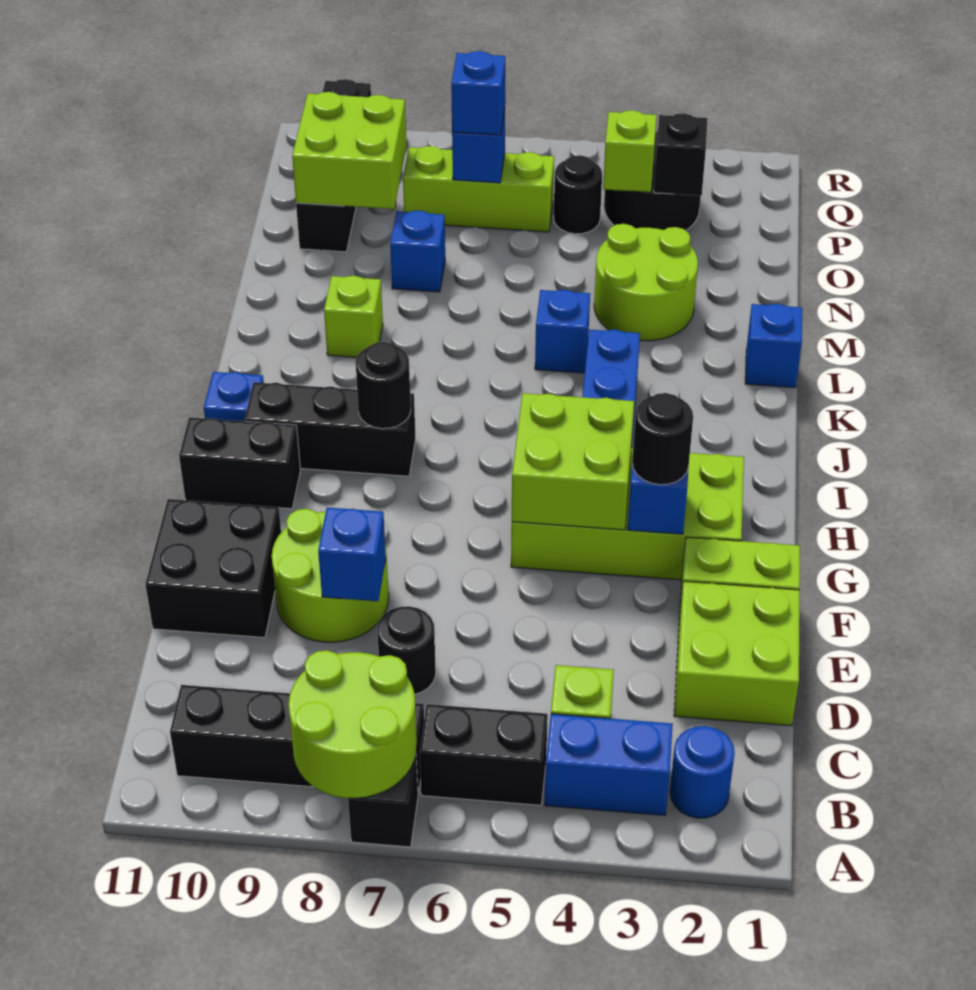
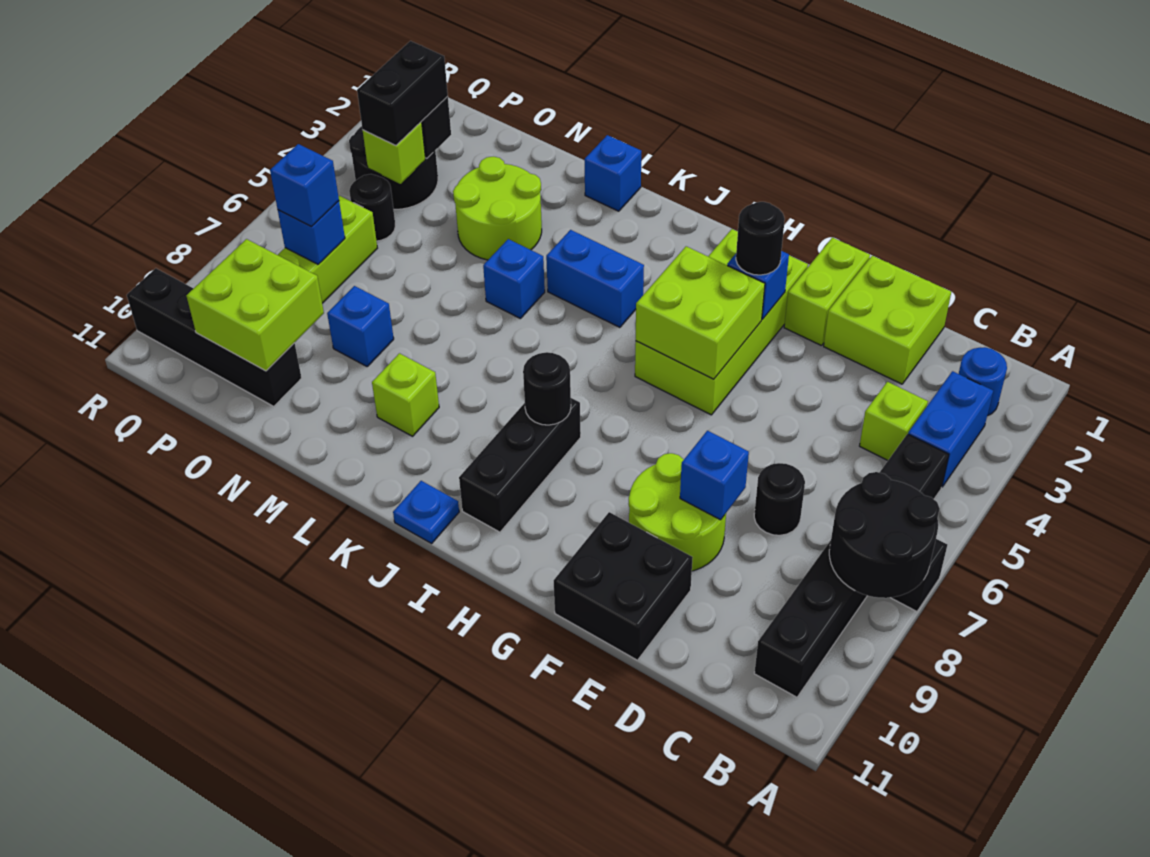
lime round brick A7:B8 level 2 -> black round brick A7:B8 level 2
black brick H10:H11 level 1 -> black brick P3:P4 level 3

